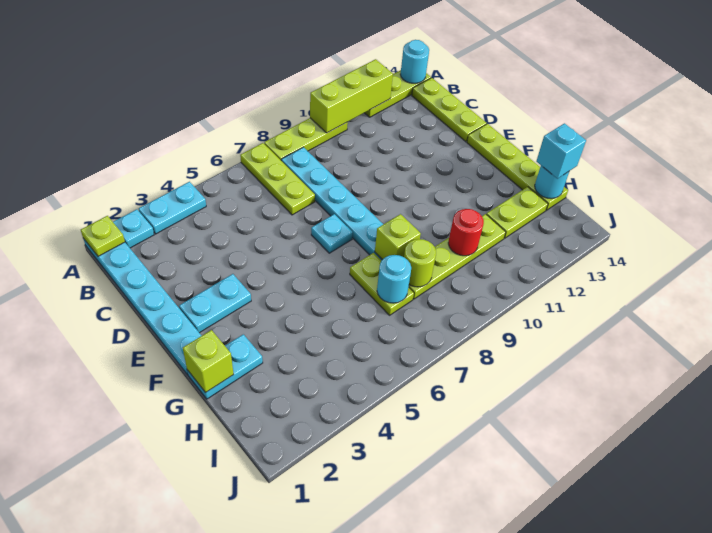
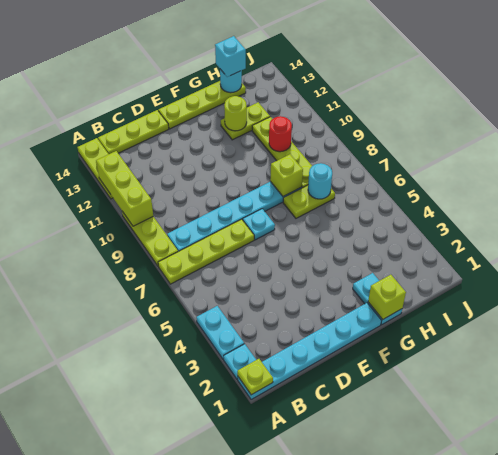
lime plate A7:C7 level 1 -> lime plate A7:D7 level 1
cyan round brick A14 level 2 -> none
cyan plate E2:E3 level 1 -> none
lime round brick H8 level 2 -> lime round brick G12 level 2
lime plate H12:H13 level 1 -> lime plate G12:H12 level 1

